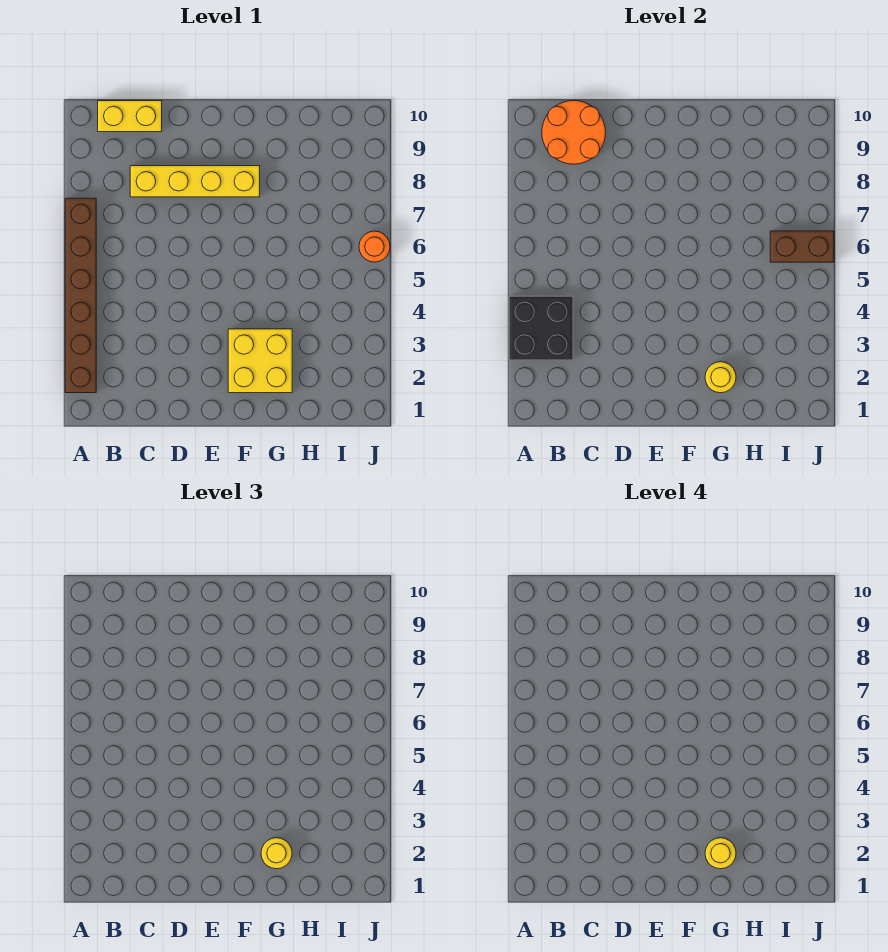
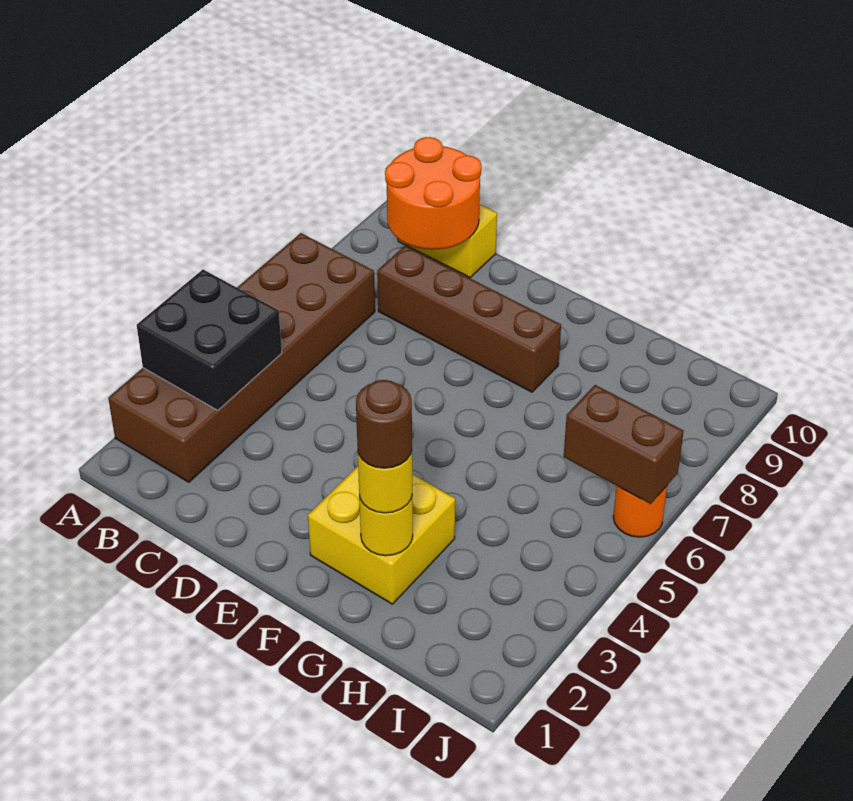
brown brick A2:A7 level 1 -> brown brick A2:B7 level 1
yellow brick C8:F8 level 1 -> brown brick C8:F8 level 1
yellow round brick G2 level 4 -> brown round brick G2 level 4

